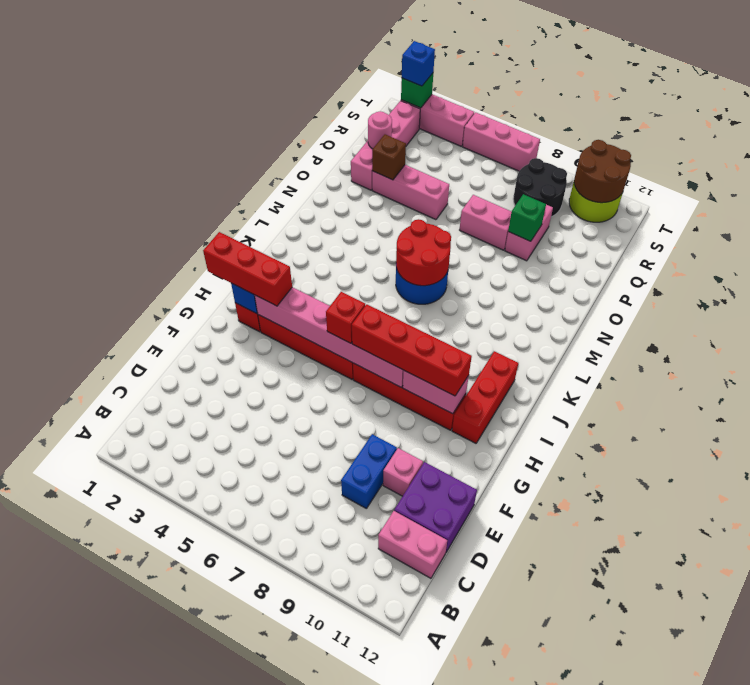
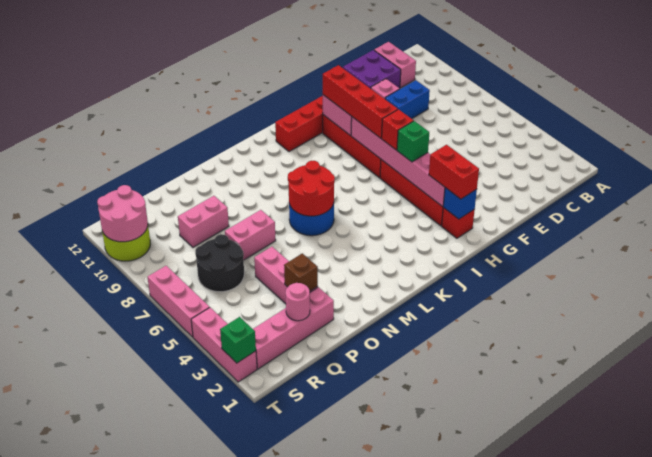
red brick H1:H3 level 3 -> red brick H2:H3 level 3
pink brick P7:P8 level 1 -> pink brick O7:P7 level 1
green brick P9 level 2 -> green brick H5 level 3
black round brick R8:S9 level 1 -> black round brick Q6:R7 level 1
brown round brick S10:T11 level 2 -> pink round brick S10:T11 level 2
blue brick T2 level 3 -> none

